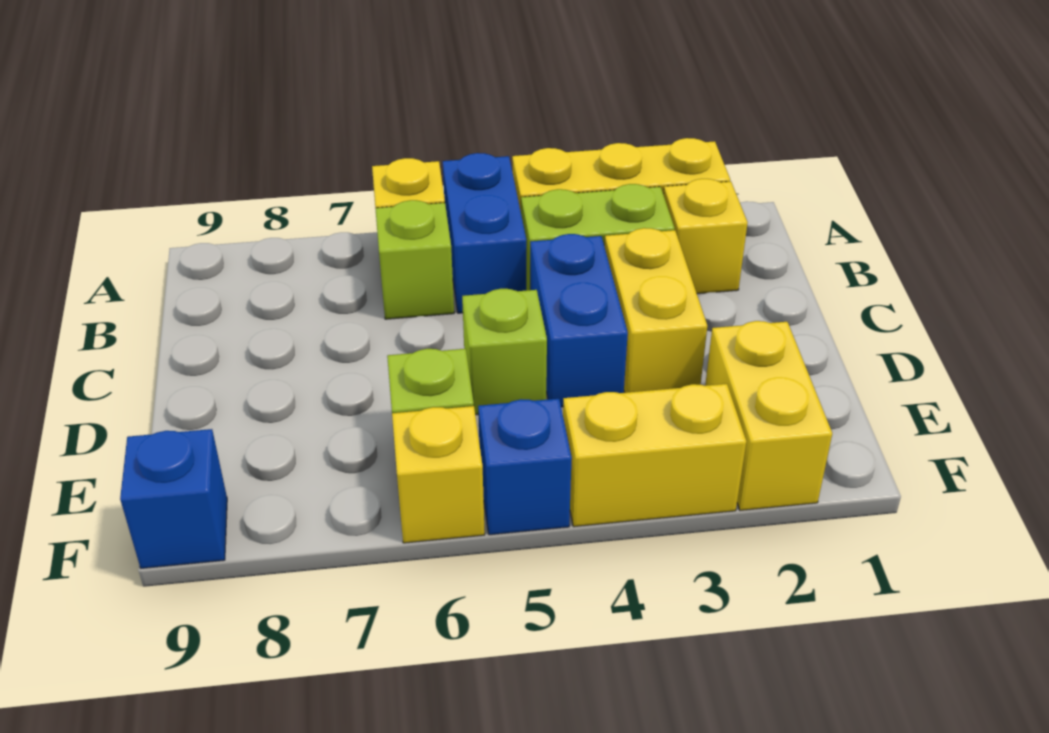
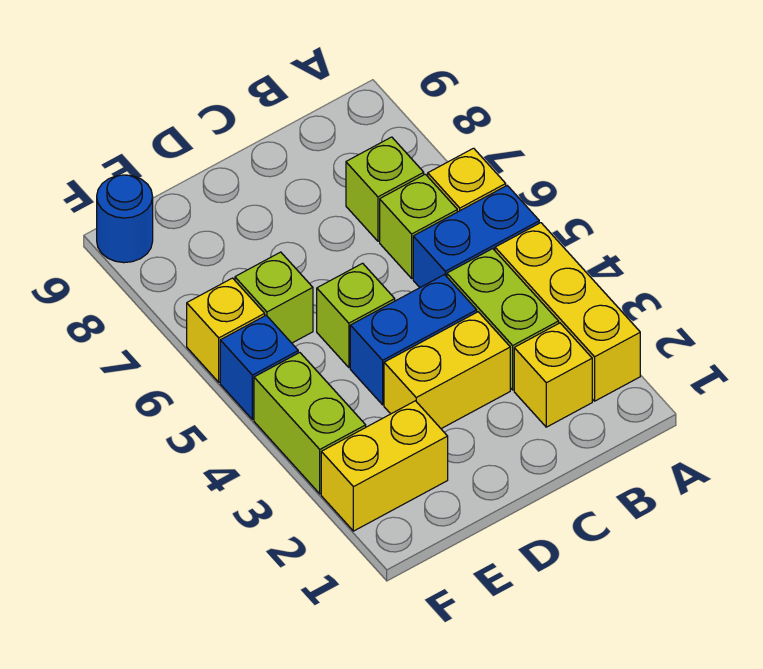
none -> lime brick B7 level 1
yellow brick F3:F4 level 1 -> lime brick F3:F4 level 1
blue brick F9 level 1 -> blue round brick F9 level 1

